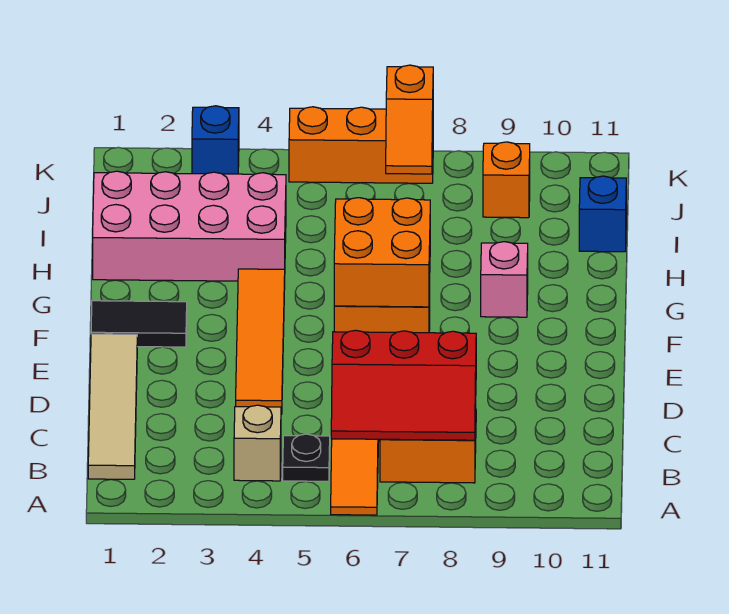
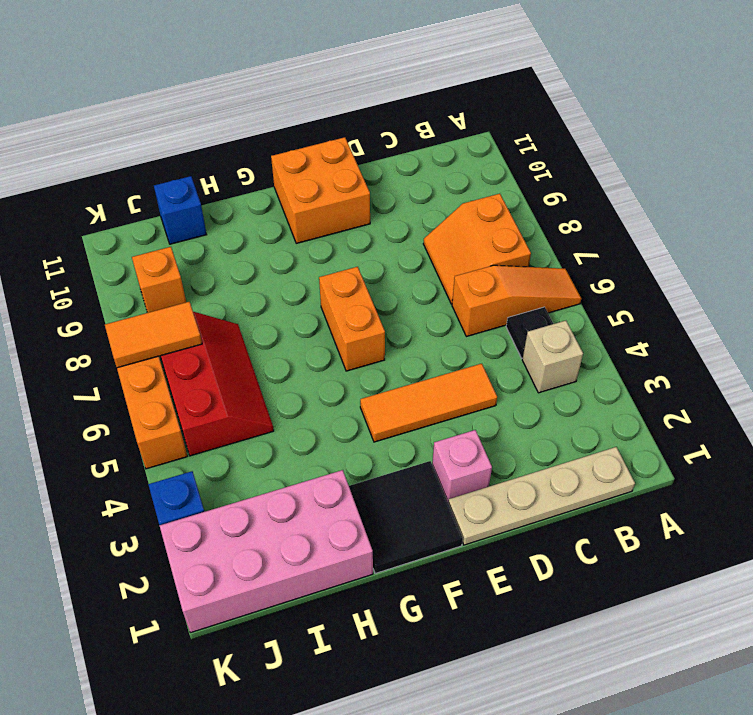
tan tile B1:E1 level 1 -> tan plate B1:E1 level 1
red slope B6:C8 level 2 top C -> red slope I5:J7 level 1 top J
orange tile D4:G4 level 1 -> orange tile D4:F4 level 1
black tile F1:F2 level 1 -> black tile F1:G2 level 1
orange brick F6:G7 level 2 -> orange brick E10:F11 level 1
pink brick G9 level 1 -> pink brick E2 level 1
pink brick H1:I4 level 1 -> pink brick H1:K2 level 1
orange slope J7:K7 level 2 top K -> orange tile J7:K7 level 2

